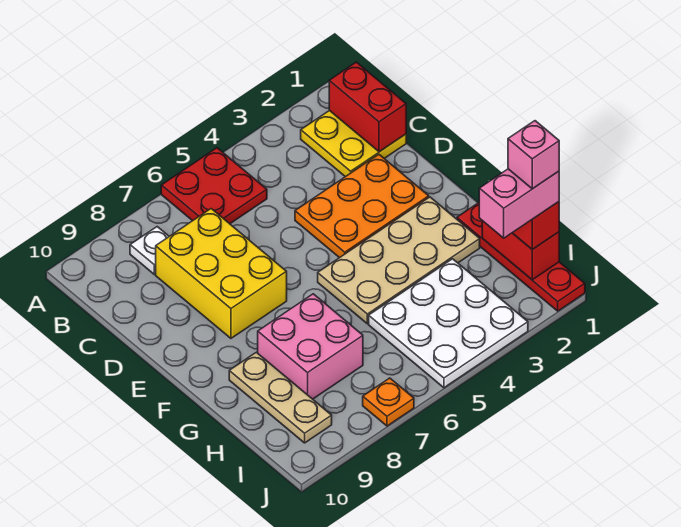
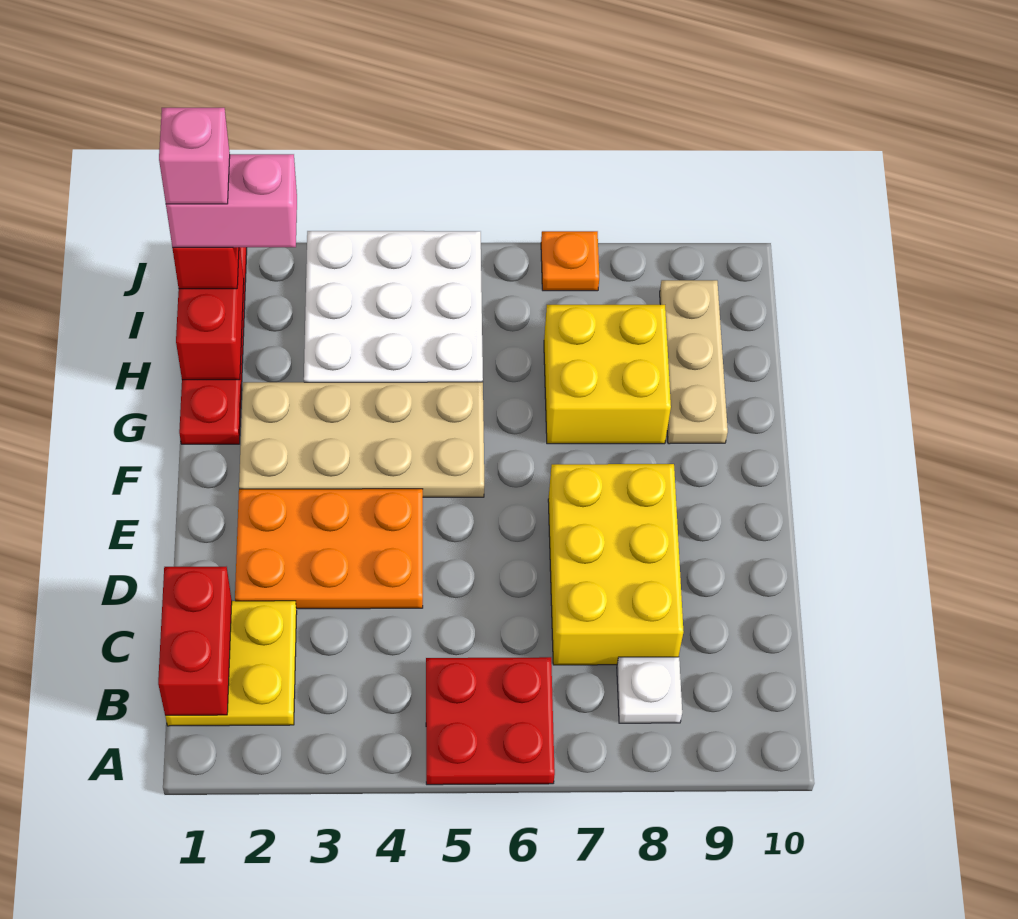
pink brick G7:H8 level 1 -> yellow brick G7:H8 level 1

